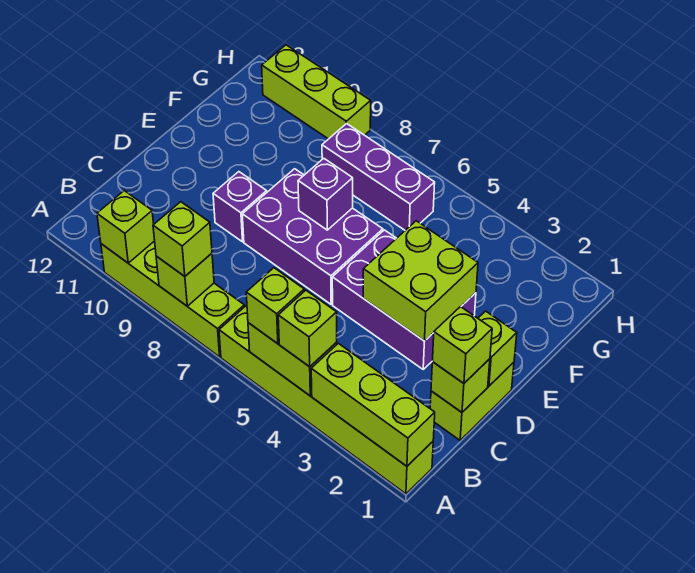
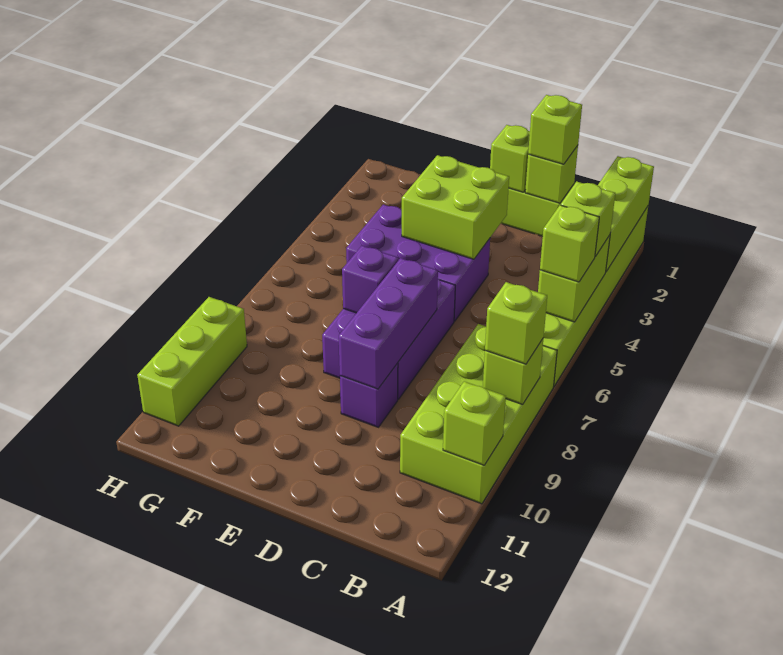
lime brick A7:A10 level 1 -> lime brick A7:B10 level 1
purple brick D3:E5 level 1 -> purple brick D4:F5 level 1
purple brick G6:G8 level 1 -> purple brick D7:D9 level 2

